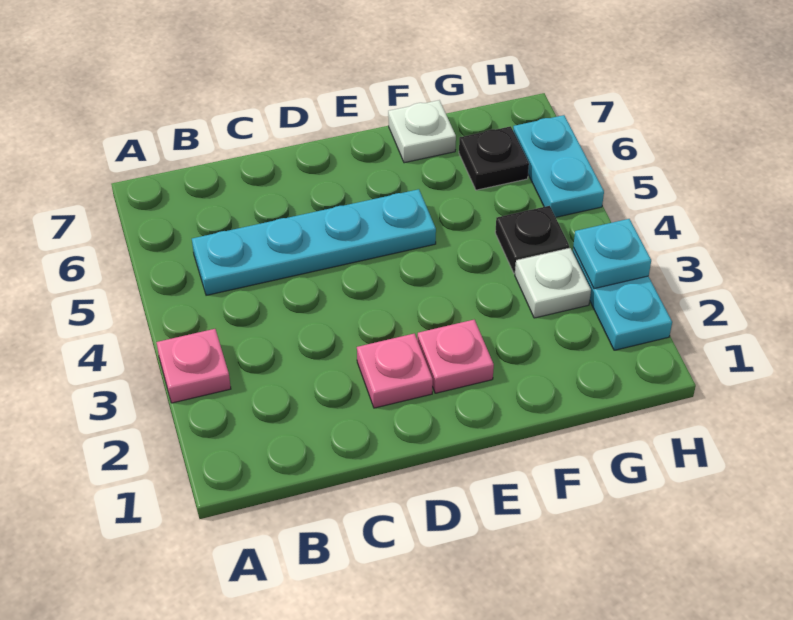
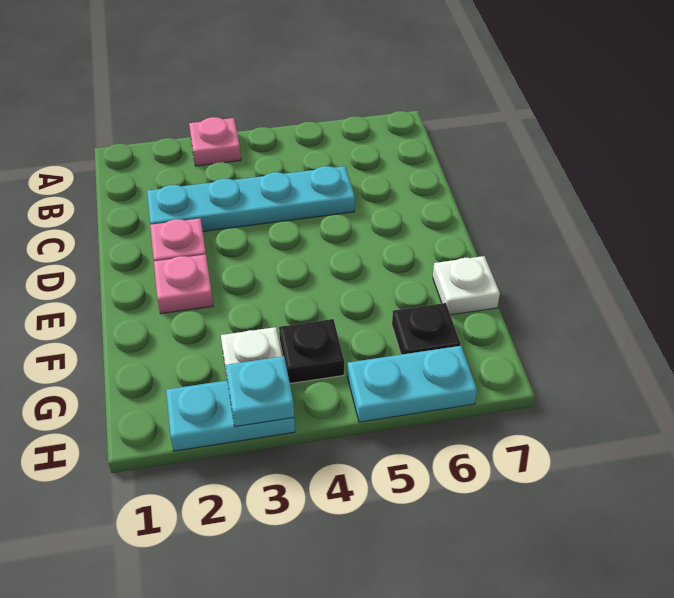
cyan plate B5:E5 level 1 -> cyan plate C2:C5 level 1

